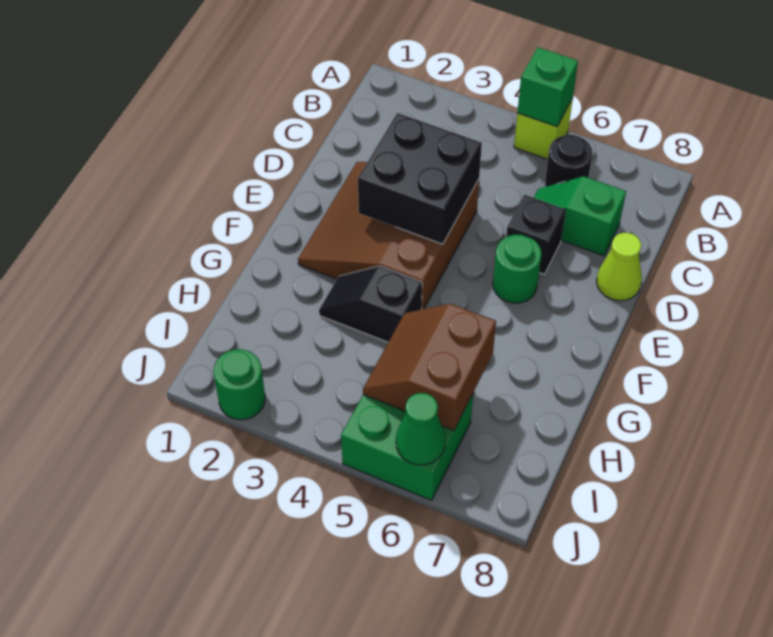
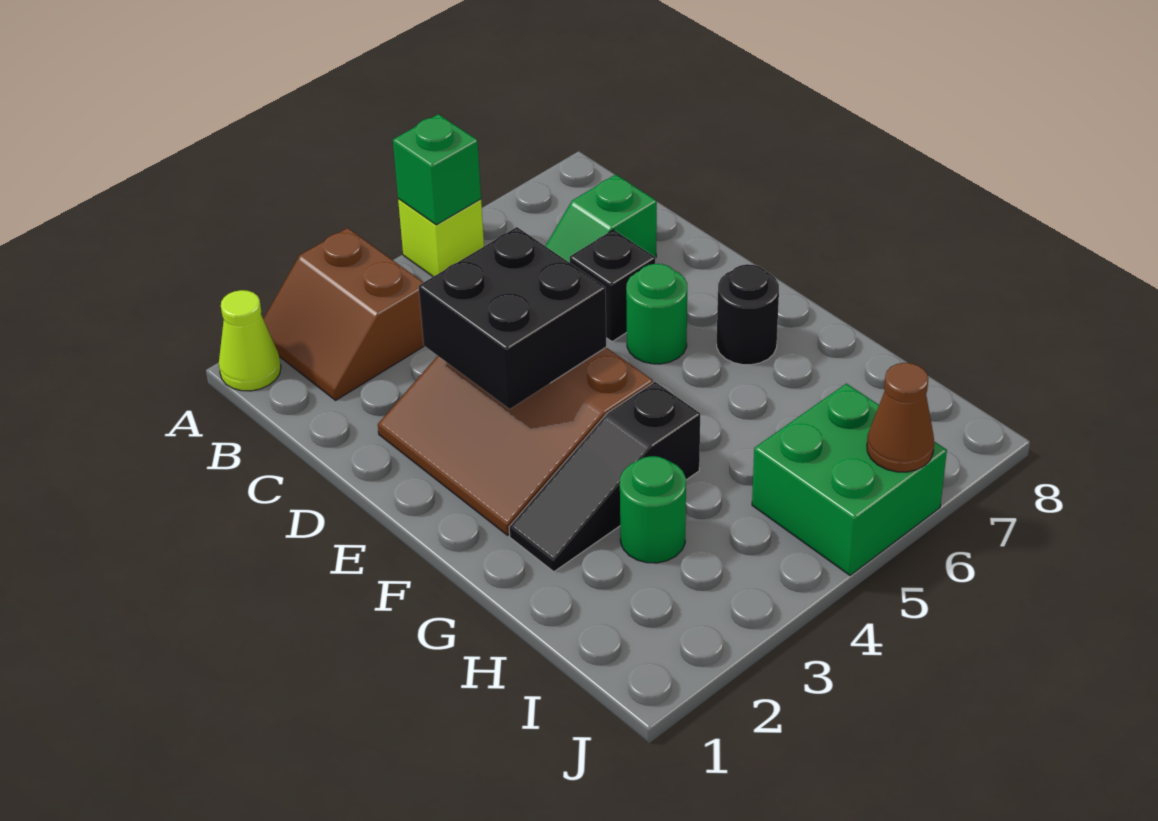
black round brick B6 level 1 -> black round brick F7 level 1
lime cone D8 level 1 -> lime cone A1 level 1
black slope G3:G4 level 1 top 4 -> black slope G2:G4 level 1 top 4
brown slope H5:I6 level 2 top 6 -> brown slope A2:B3 level 1 top 3
green round brick J2 level 1 -> green round brick H3 level 1
green cone J6 level 2 -> brown cone J6 level 2

